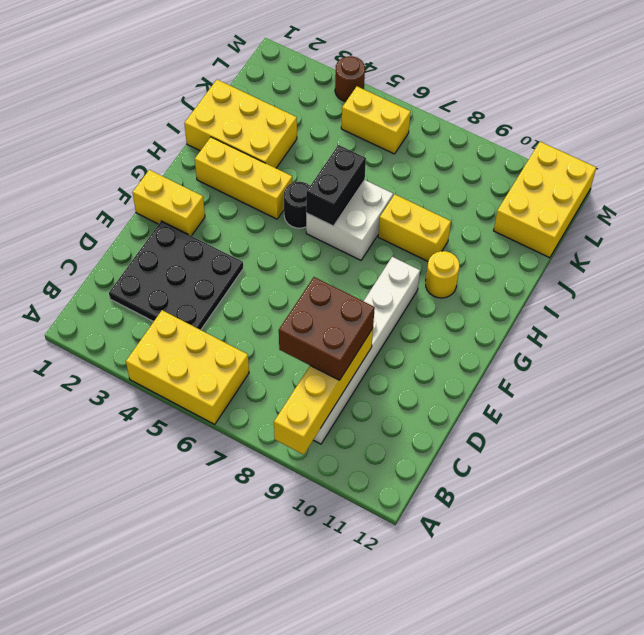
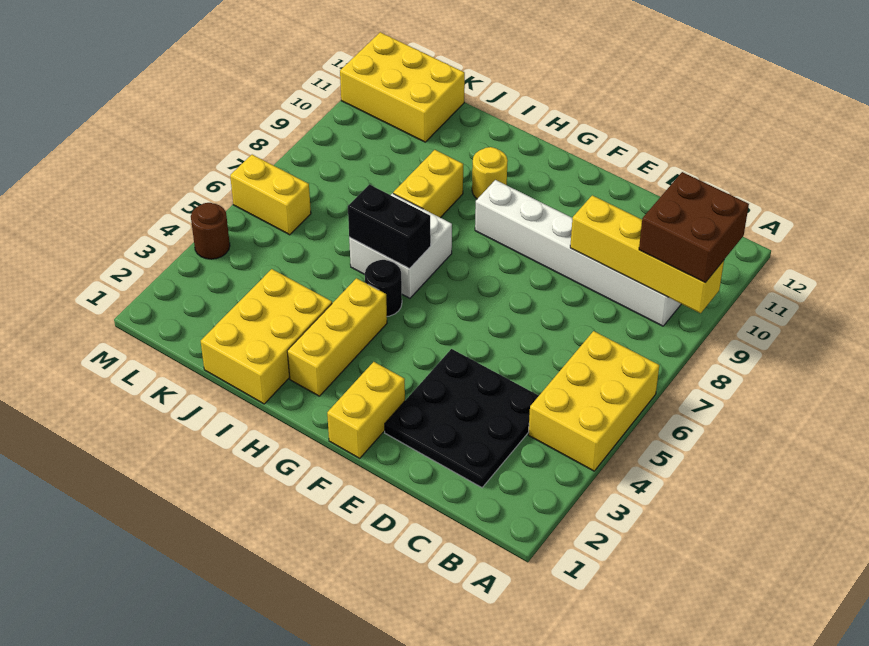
brown brick C8:D9 level 3 -> brown brick A9:B10 level 3
yellow brick L5:L6 level 1 -> yellow brick L6:M6 level 1

